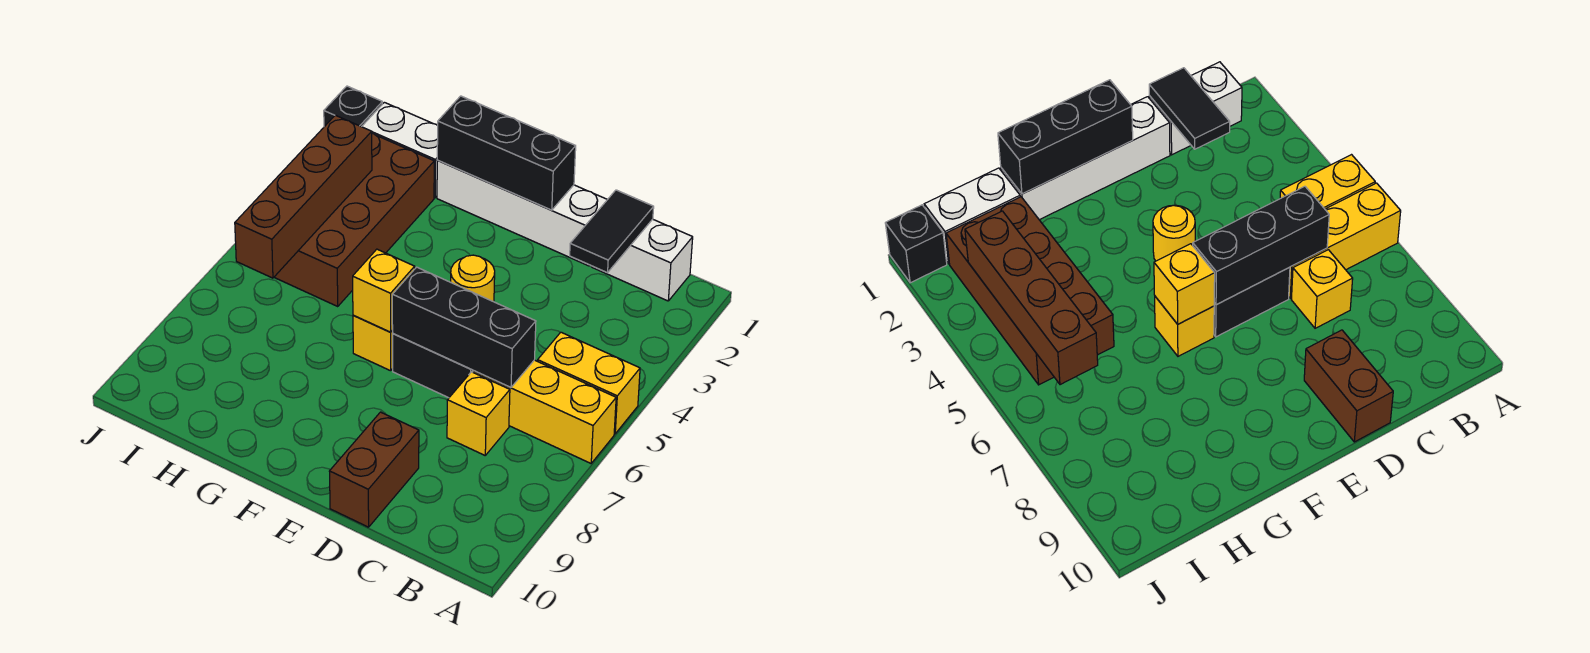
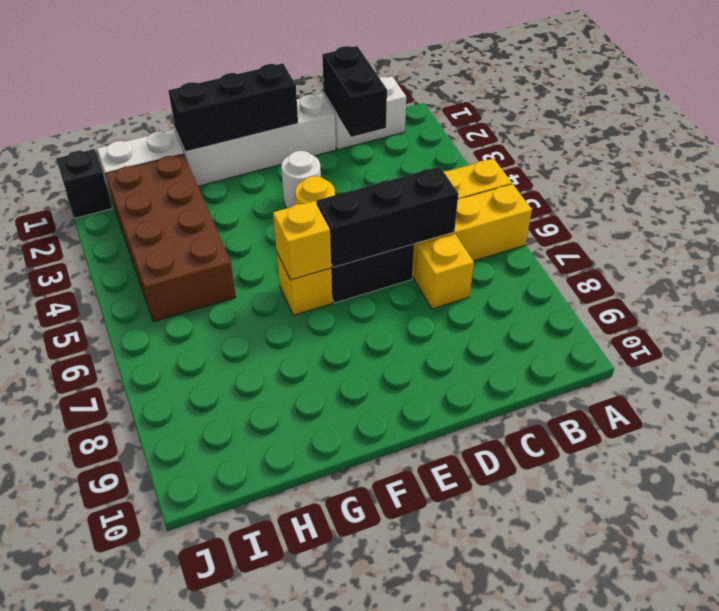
black tile C1:C2 level 2 -> black brick C1:C2 level 2
brown brick D9:D10 level 1 -> none
none -> white round brick E3 level 1
brown brick I3:I6 level 2 -> none

